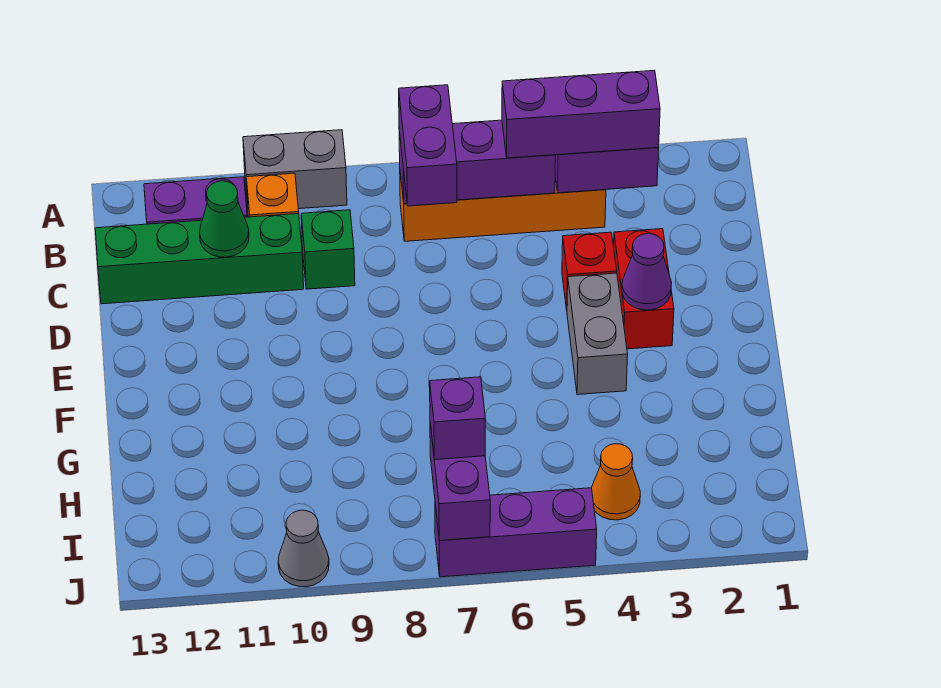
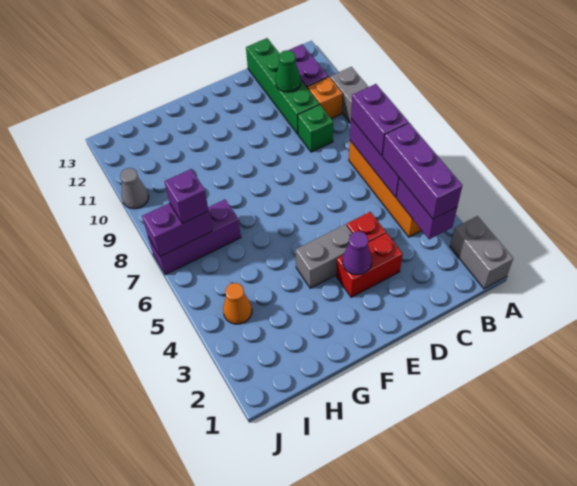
none -> grey brick A1:A2 level 1
purple brick B7:C7 level 3 -> purple brick B6:B7 level 3
purple brick J5:J7 level 1 -> purple brick H7:J7 level 1

